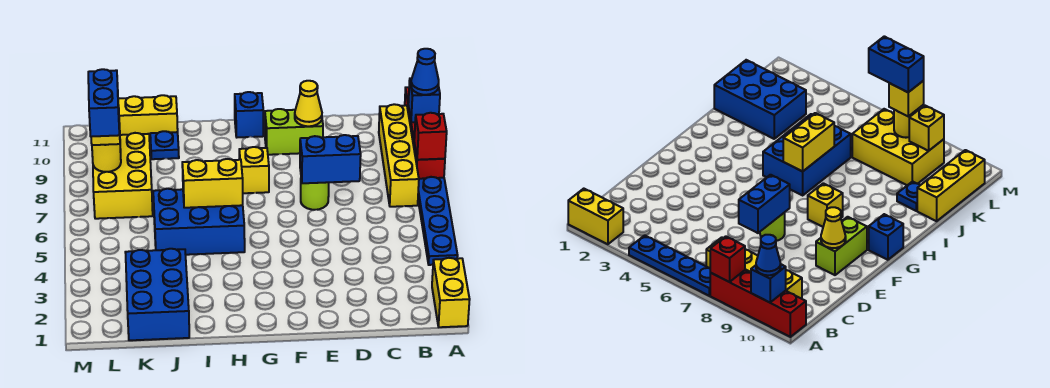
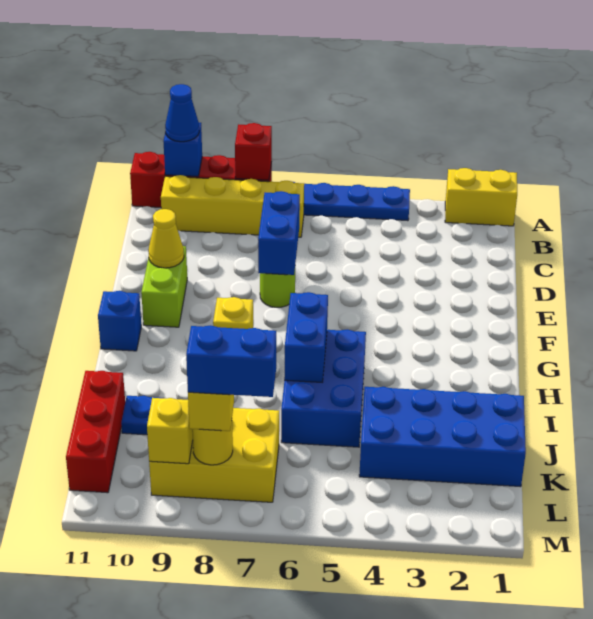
yellow brick H6:I6 level 2 -> blue brick H6:I6 level 2
blue brick J1:K3 level 1 -> blue brick J1:K4 level 1
yellow brick J11:L11 level 1 -> red brick J11:L11 level 1

